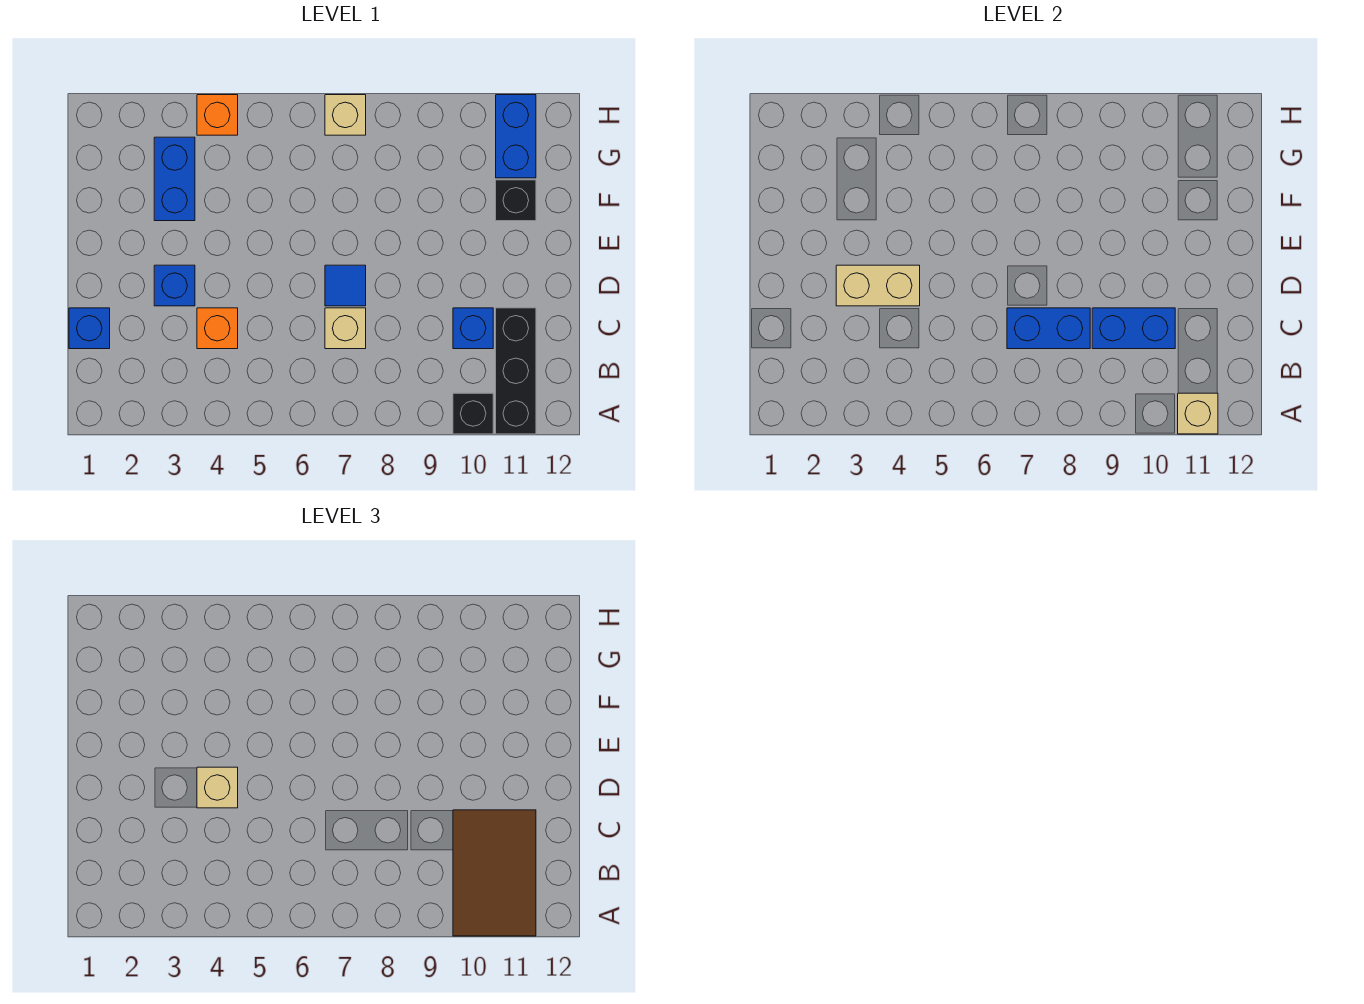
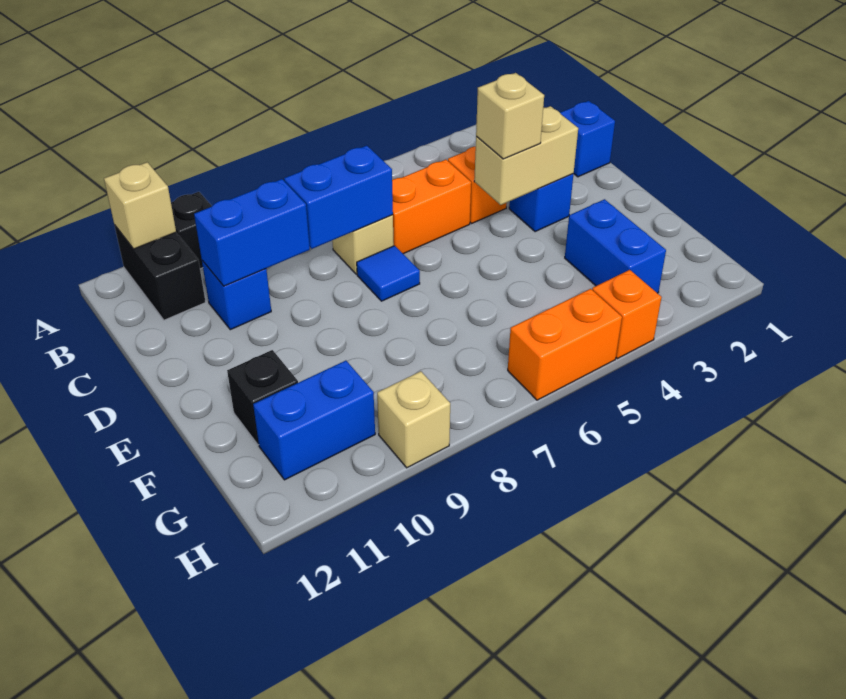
brown tile A10:C11 level 3 -> none
black brick A11:C11 level 1 -> black brick A11:B11 level 1
none -> orange brick C5:C6 level 1
blue brick G11:H11 level 1 -> blue brick G10:G11 level 1
none -> orange brick H5:H6 level 1
tan brick H7 level 1 -> tan brick H9 level 1

